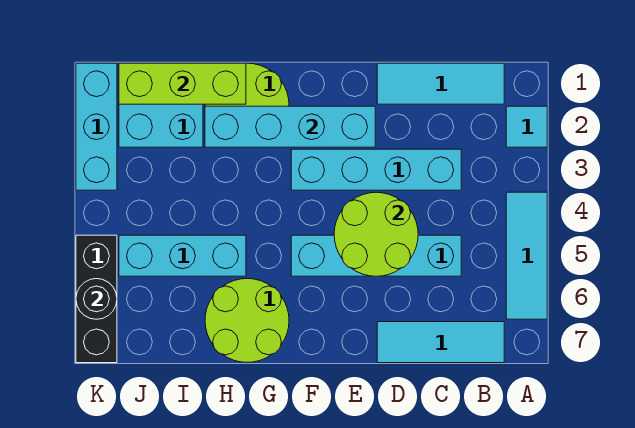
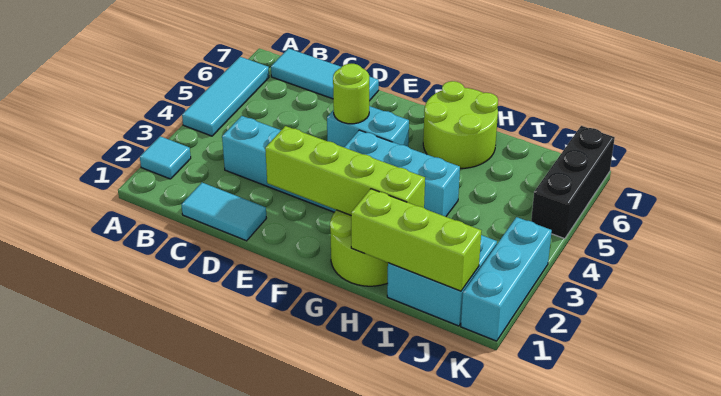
cyan tile B1:D1 level 1 -> cyan tile C1:D1 level 1
cyan brick C5:F5 level 1 -> cyan brick E5:F5 level 1
lime round brick D4:E5 level 2 -> lime round brick E5 level 2
cyan brick E2:H2 level 2 -> lime brick E2:H2 level 2
cyan brick H5:J5 level 1 -> cyan brick F4:H4 level 1
black round brick K6 level 2 -> none

